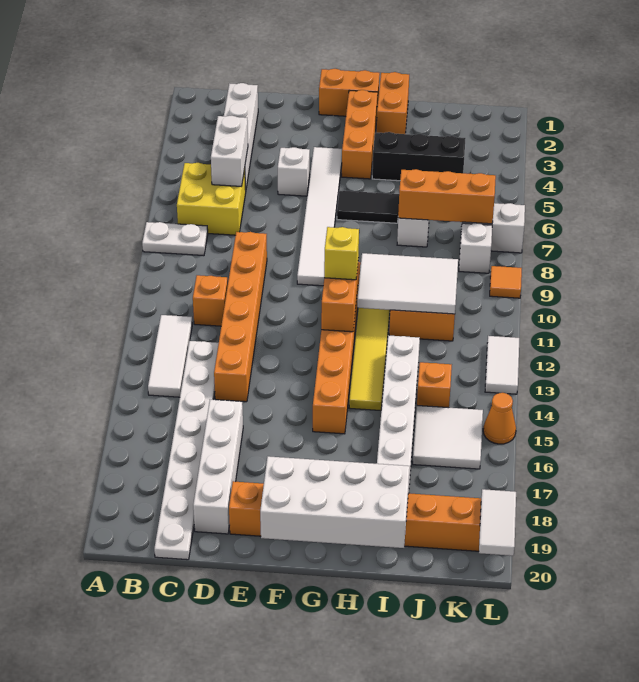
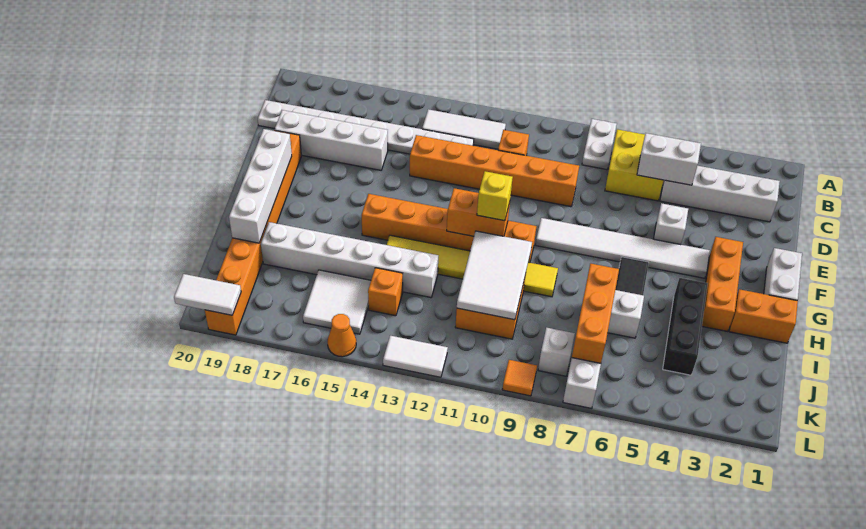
orange brick F1:G1 level 1 -> white brick F1:G1 level 1
white brick F19:I20 level 2 -> white brick F19:I19 level 2
orange brick G2:G4 level 1 -> orange brick F3:H3 level 1

